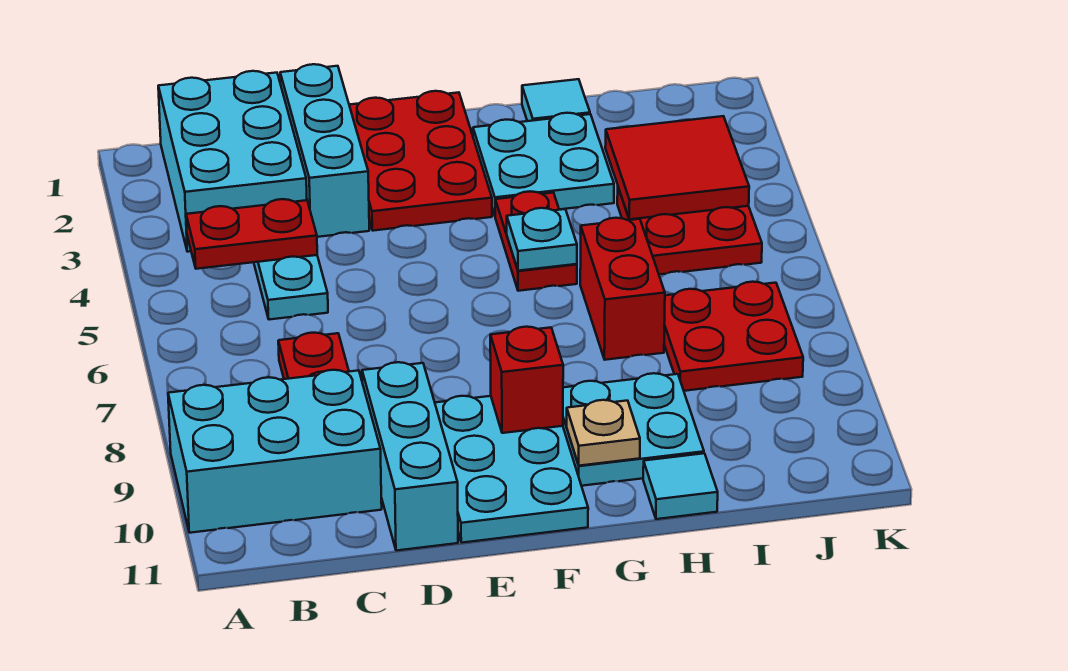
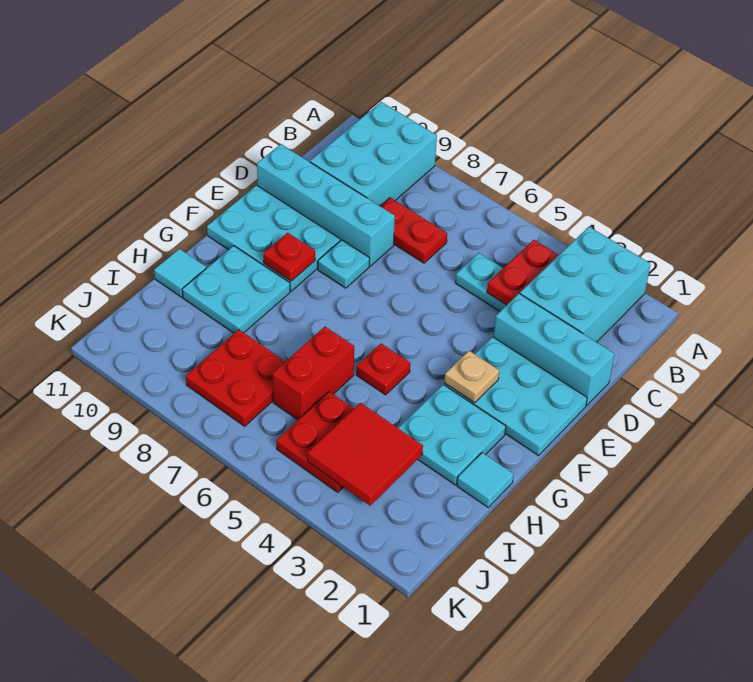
cyan brick B1:C3 level 1 -> cyan brick A2:C3 level 1
cyan brick D9:D11 level 1 -> cyan brick D8:D11 level 1
red plate E1:F3 level 1 -> cyan plate E1:F3 level 1
red brick F9 level 2 -> red plate F9 level 2
red plate G4:G5 level 1 -> red plate G5 level 1
cyan plate G5 level 2 -> cyan plate E8 level 1
tan plate G10 level 2 -> tan plate F3 level 2
red brick H6:H7 level 1 -> red brick H6:I6 level 1

